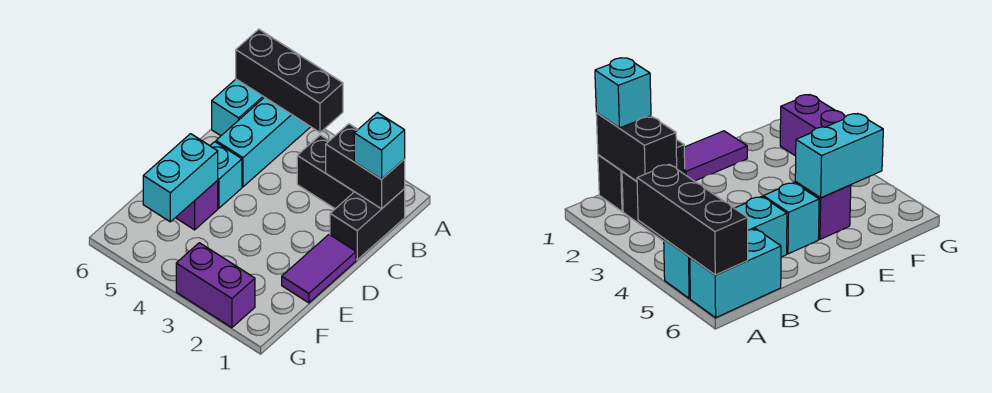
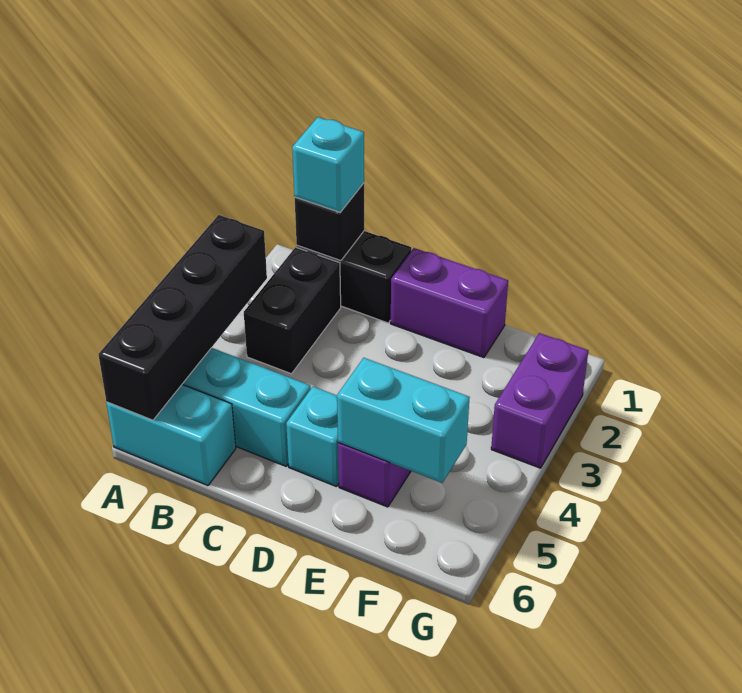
black brick A4:A6 level 2 -> black brick A3:A6 level 2
black brick B1:B2 level 2 -> black brick B1 level 2
purple tile D1:E1 level 1 -> purple brick D1:E1 level 1

